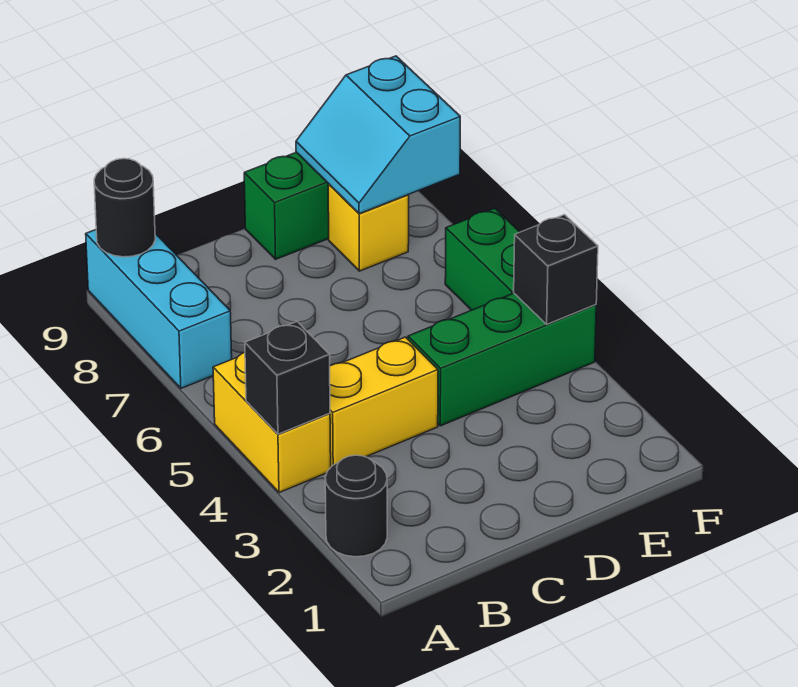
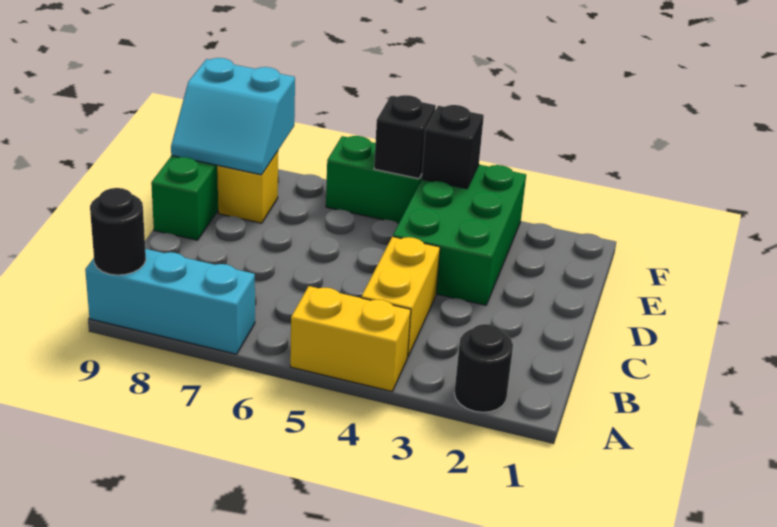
black brick A4 level 2 -> black brick F5 level 2
green brick D4:F4 level 1 -> green brick D3:F4 level 1

